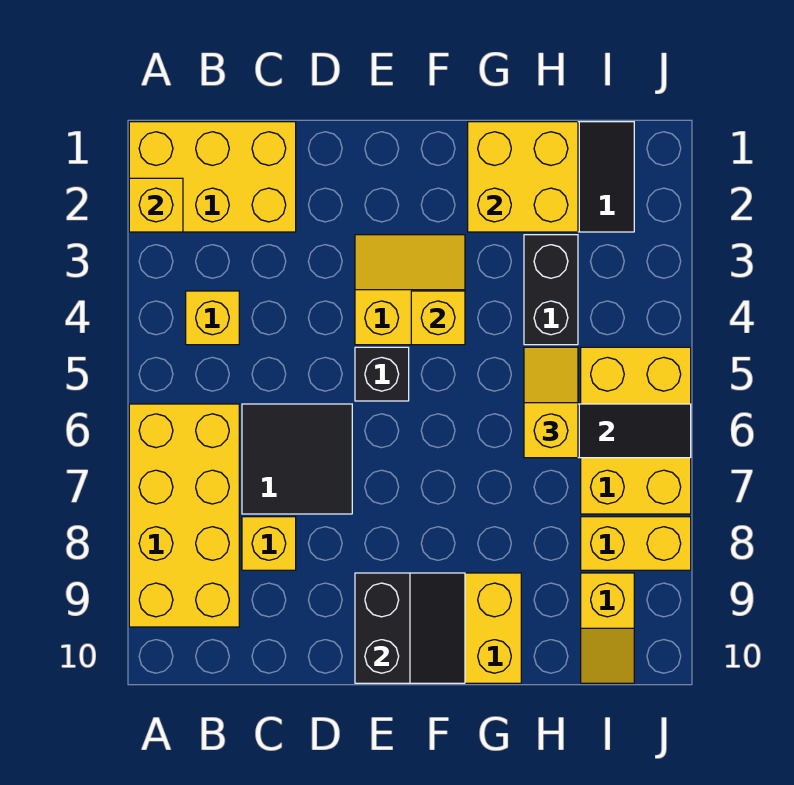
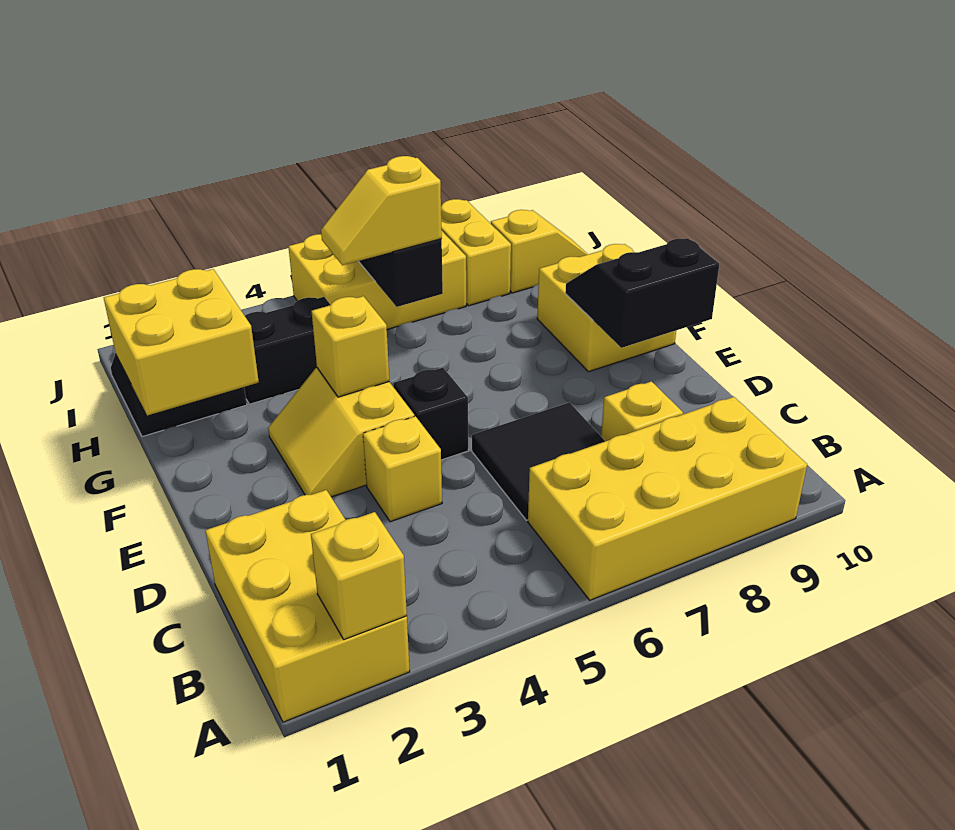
yellow brick B4 level 1 -> yellow brick D4 level 1

